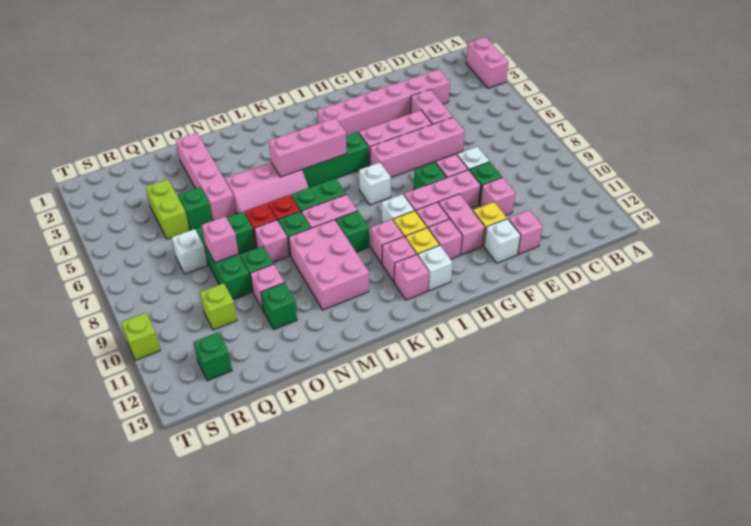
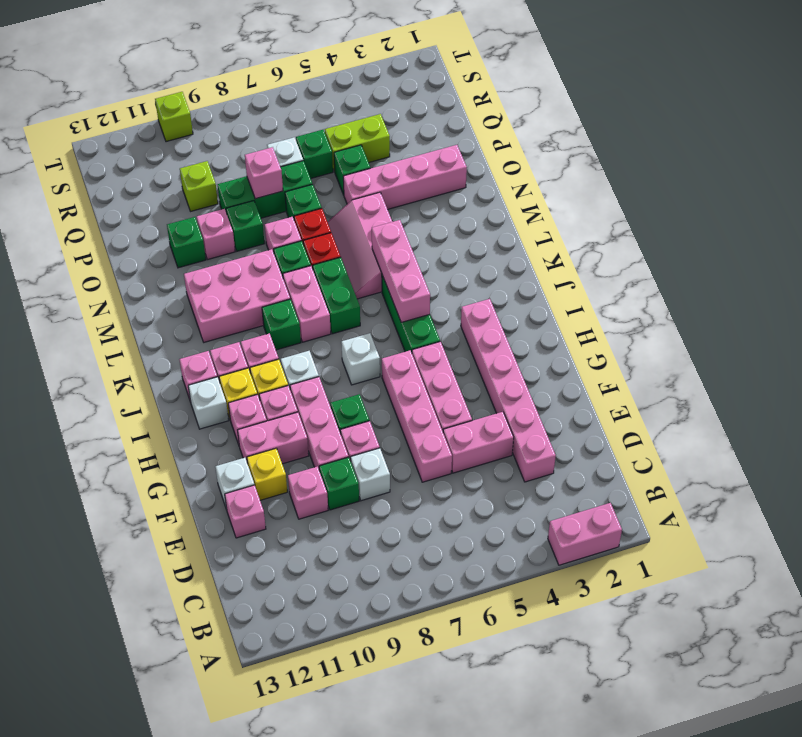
green brick R12 level 1 -> green brick Q6 level 1

